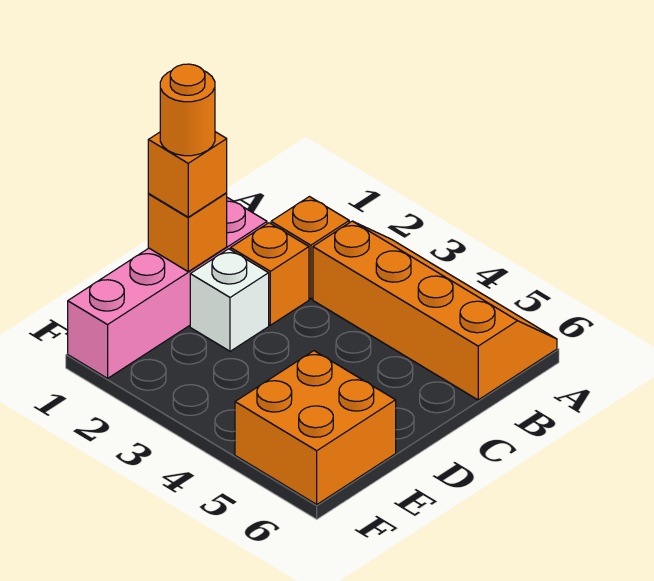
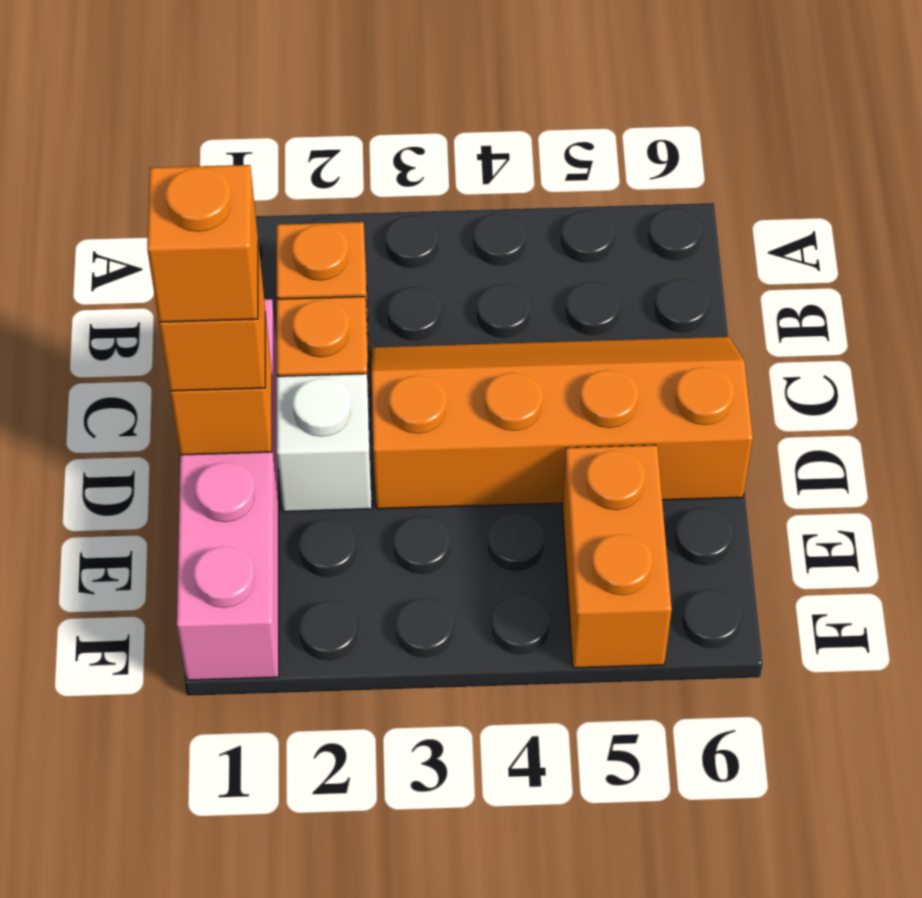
orange slope A3:B6 level 1 top B -> orange slope C3:D6 level 1 top D
orange round brick D1 level 4 -> orange brick D1 level 4
orange brick E5:F6 level 1 -> orange brick E5:F5 level 1

